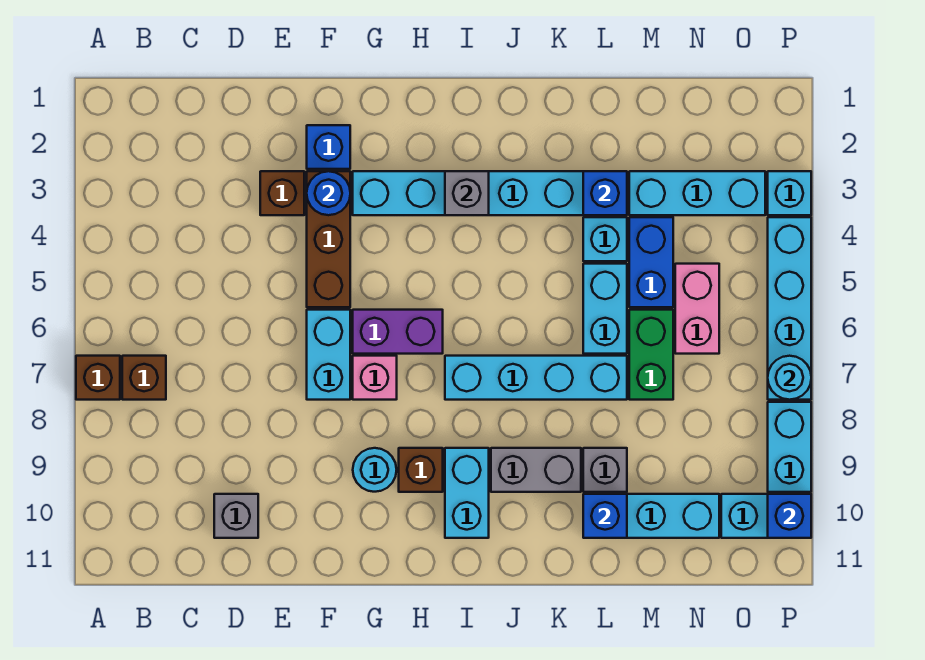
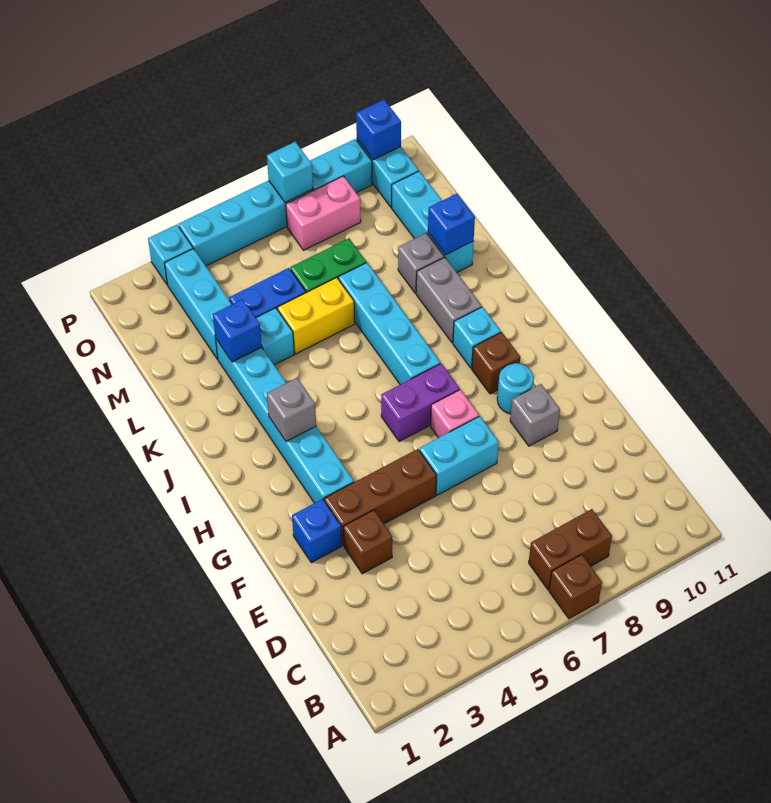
brown brick B7 level 1 -> brown brick B7:B8 level 1
grey brick D10 level 1 -> grey brick F9 level 1
blue round brick F3 level 2 -> none
purple brick G6:H6 level 1 -> purple brick H6:H7 level 1
cyan brick I9:I10 level 1 -> cyan brick I9 level 1
cyan brick L5:L6 level 1 -> yellow brick L5:L6 level 1
pink brick N5:N6 level 1 -> pink brick O7:O8 level 1
cyan round brick P7 level 2 -> cyan brick P7 level 2

